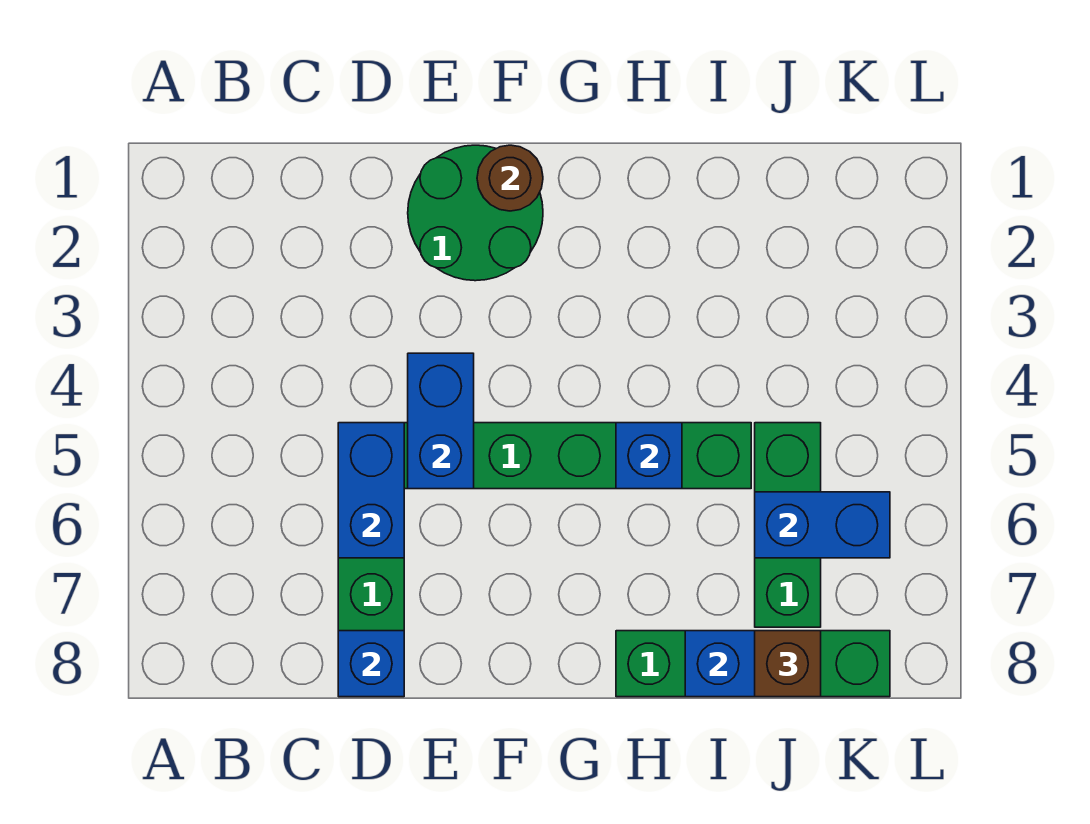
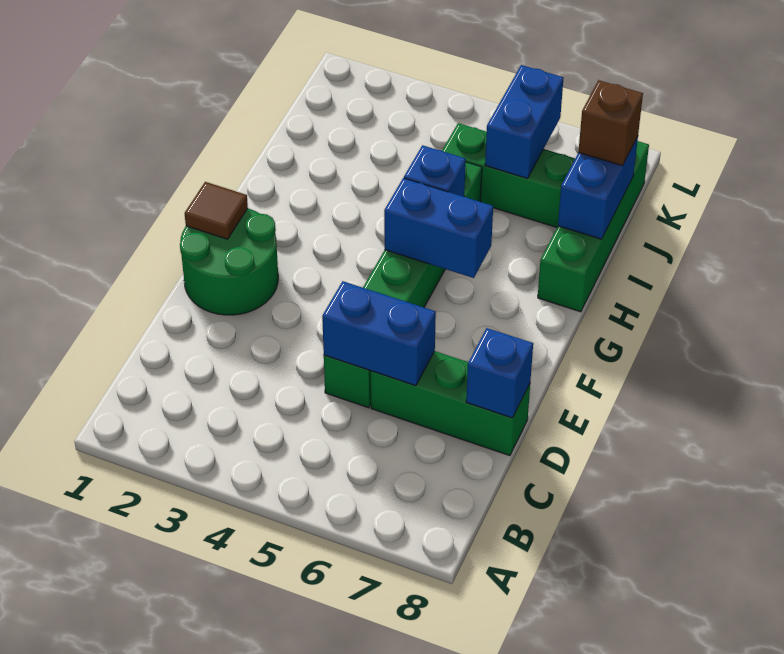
blue brick E4:E5 level 2 -> blue brick G5:G6 level 2
brown round brick F1 level 2 -> brown tile F1 level 2

